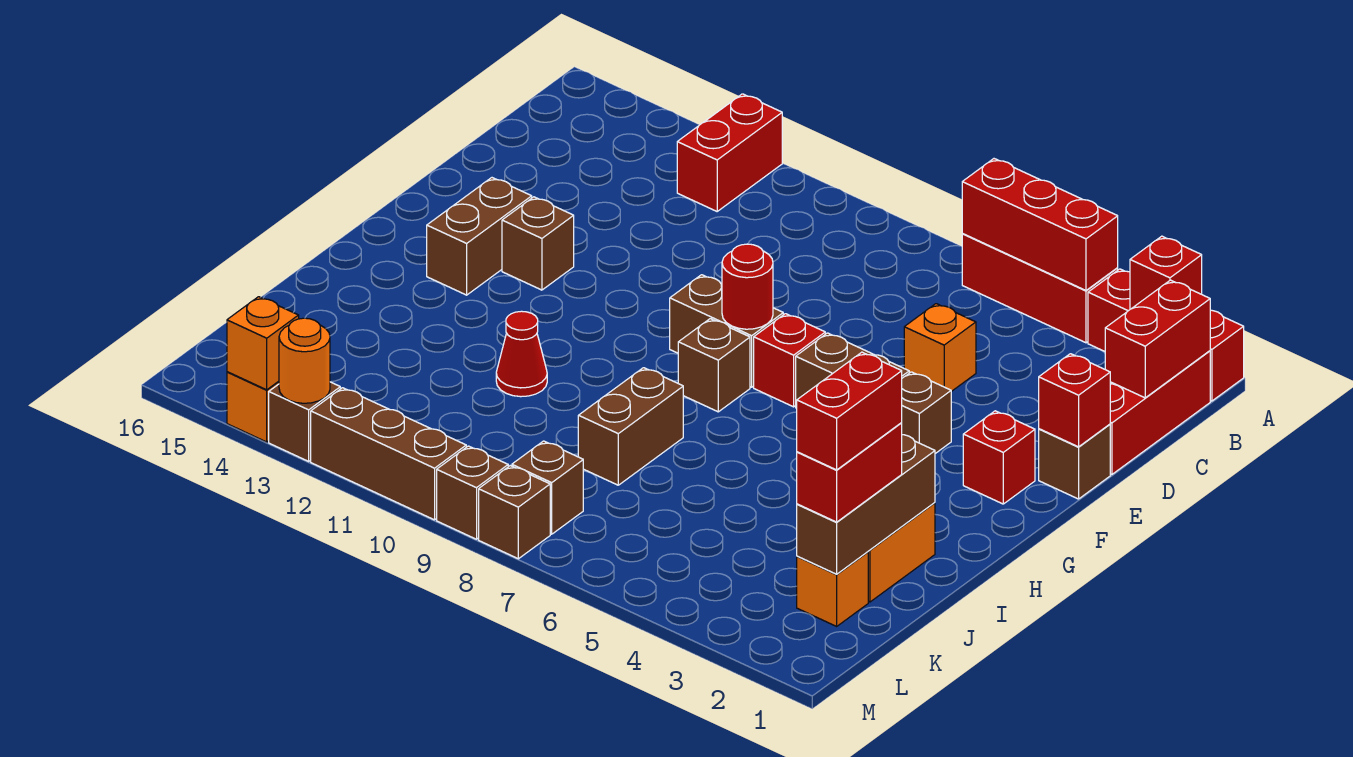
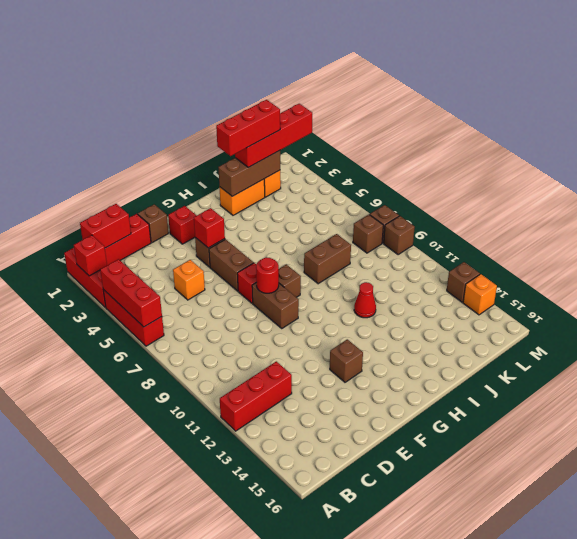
red brick A12:B12 level 1 -> red brick A12:C12 level 1
red brick E1 level 2 -> red brick F4 level 2
brown brick F14:G14 level 1 -> none
red brick J2:K2 level 3 -> red brick J2:M2 level 3
red brick J2:K2 level 4 -> red brick I2:K2 level 4
brown brick M10:M12 level 1 -> none
orange round brick M13 level 2 -> none
orange brick M14 level 2 -> none

